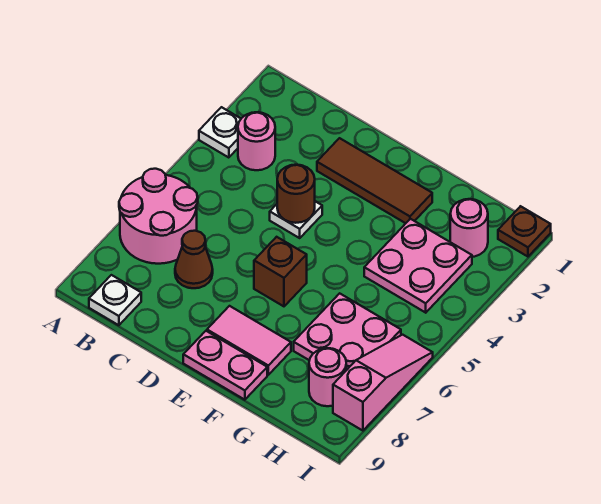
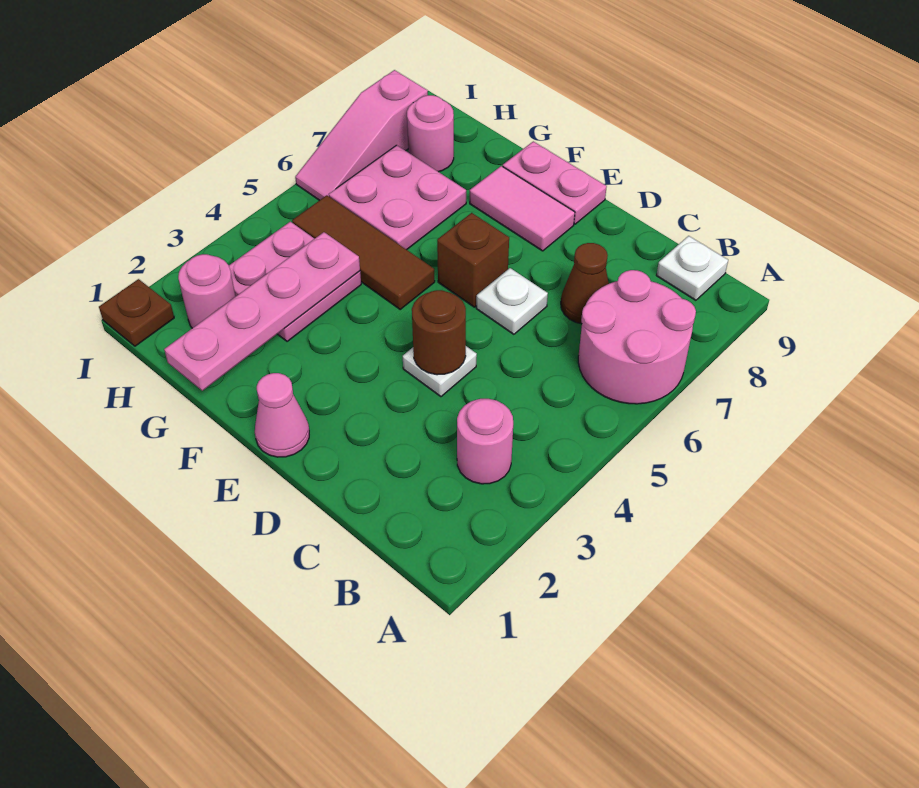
white plate A3 level 1 -> white plate D6 level 1
brown tile D2:F2 level 1 -> brown tile F5:H5 level 1
none -> pink cone E1 level 1
none -> pink plate G1:G4 level 2

